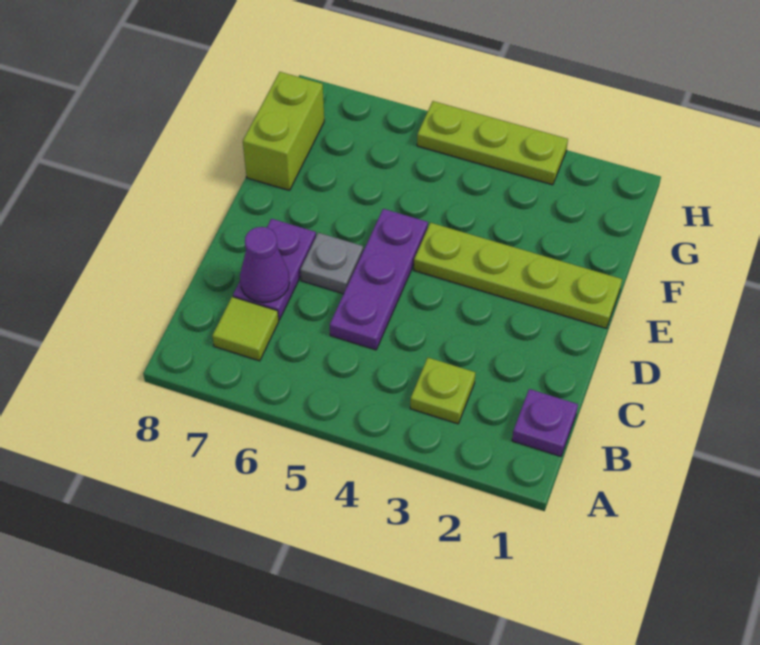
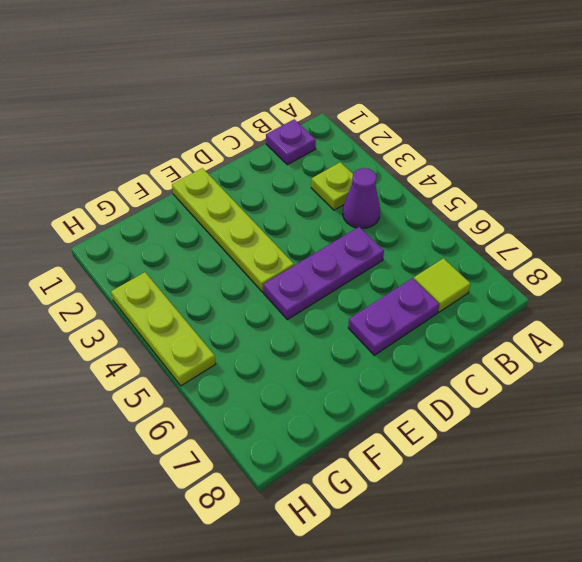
purple cone C7 level 2 -> purple cone B4 level 1
grey plate D6 level 1 -> none
lime brick F8:G8 level 1 -> none

